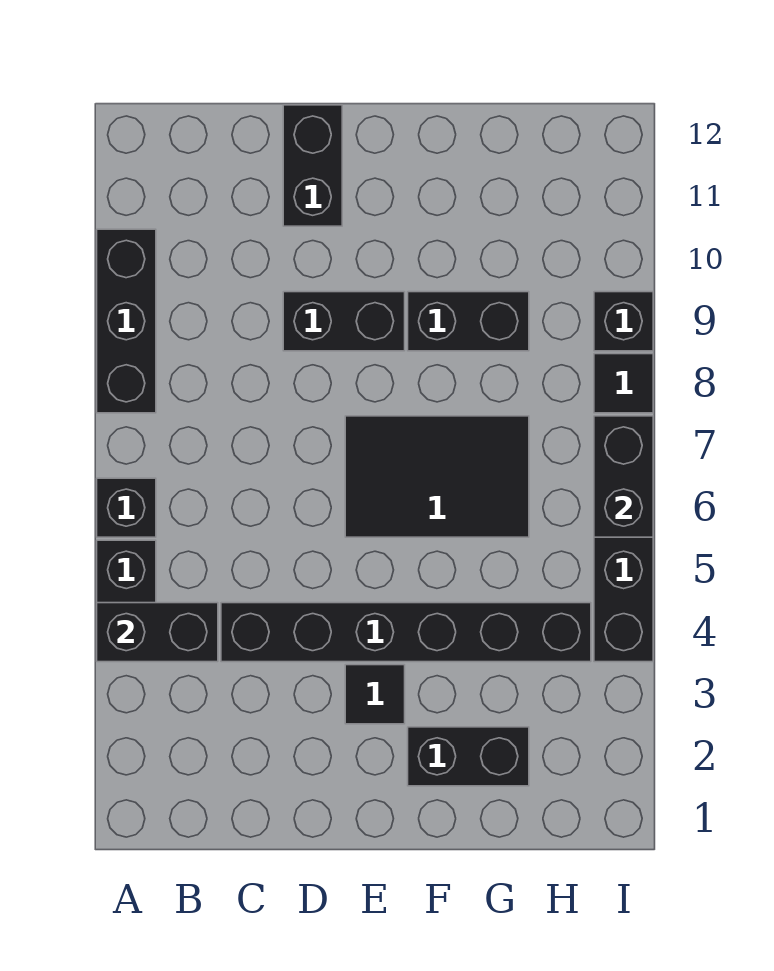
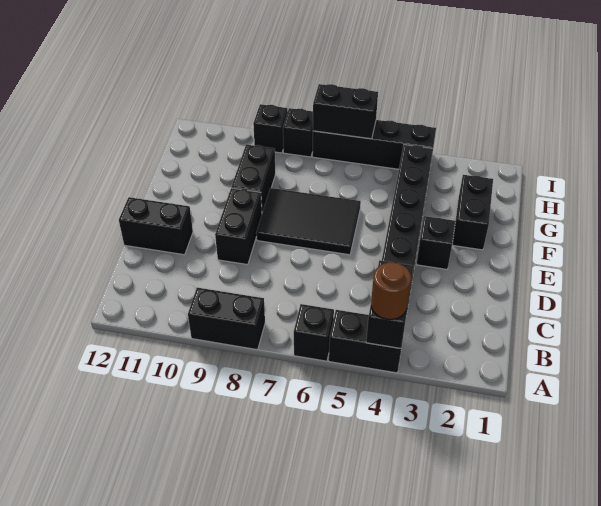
none -> brown round brick A4 level 3
black brick A8:A10 level 1 -> black brick A8:A9 level 1
black tile E3 level 1 -> black brick E3 level 1
black tile E6:G7 level 1 -> black tile E6:F8 level 1
black tile I8 level 1 -> black brick I8 level 1

